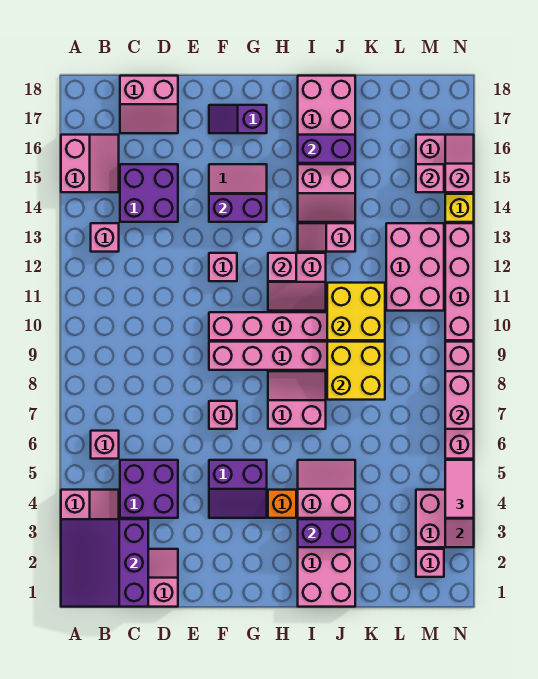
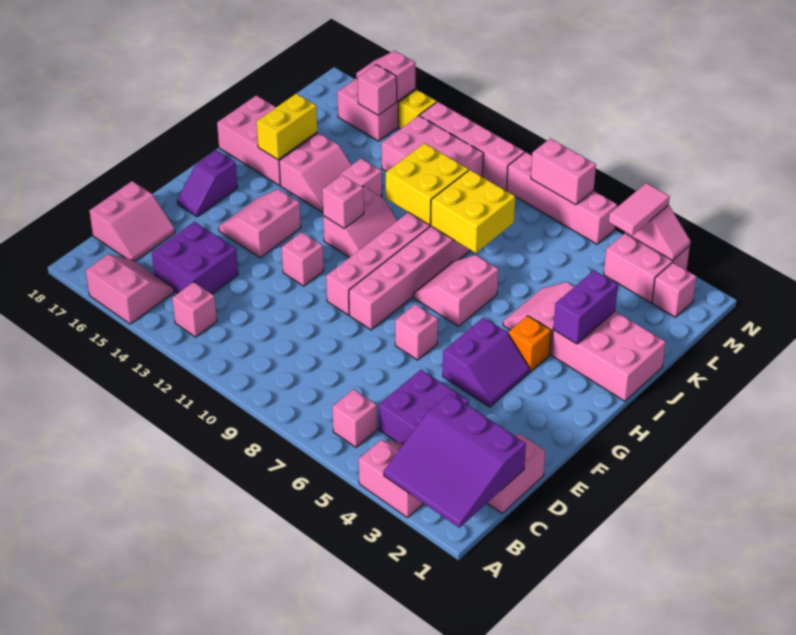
purple brick F14:G14 level 2 -> none
purple brick I16:J16 level 2 -> yellow brick I16:J16 level 2
pink tile N4:N5 level 3 -> pink tile M4:N4 level 3

